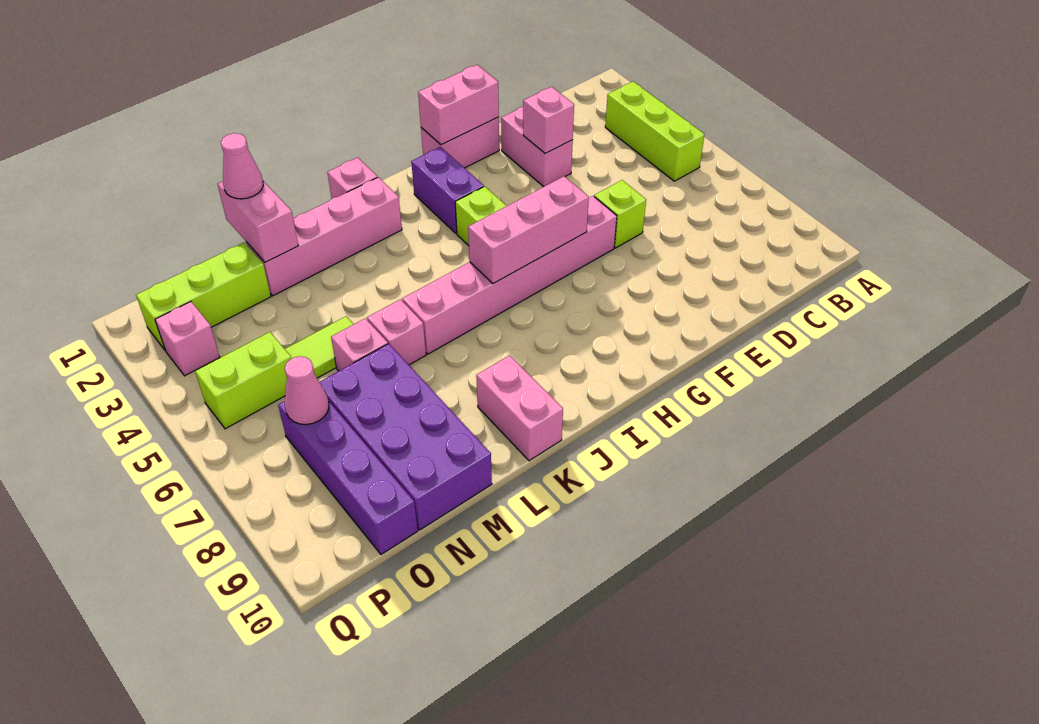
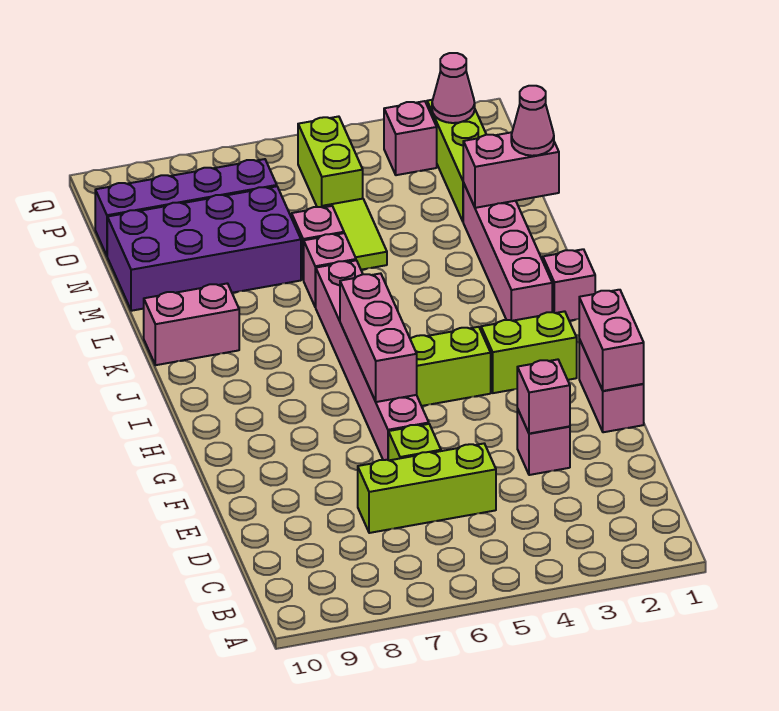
lime brick B3:B5 level 1 -> lime brick D5:D7 level 1
pink brick E2:E3 level 1 -> pink brick E3 level 1
purple brick H2:H3 level 1 -> lime brick H2:H3 level 1
pink cone O7 level 2 -> pink cone P2 level 2

